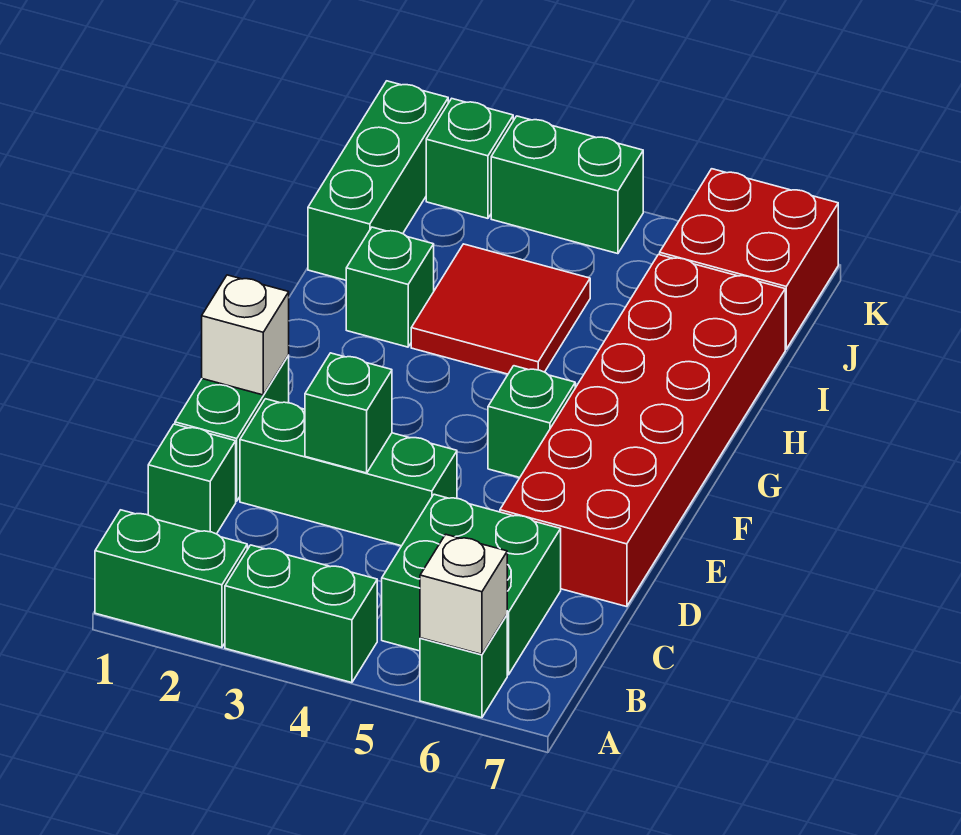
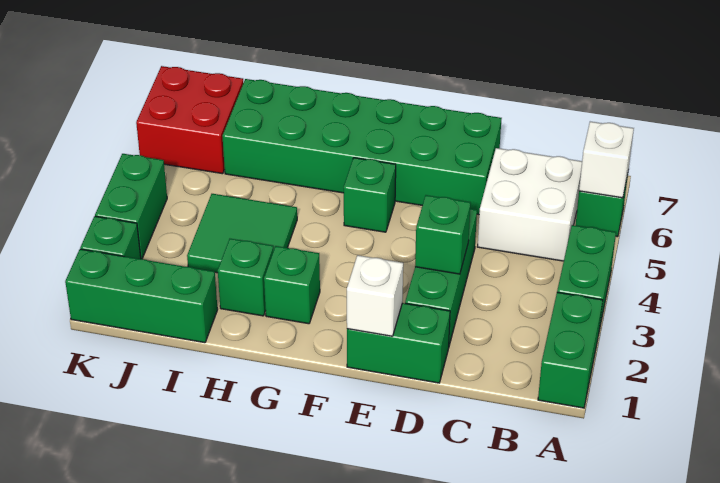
green brick B5:C6 level 1 -> white brick B5:C6 level 1
green brick C1 level 1 -> green brick G2 level 1
red brick D6:I7 level 1 -> green brick D6:I7 level 1
red tile H3:I4 level 1 -> green tile H3:I4 level 1

